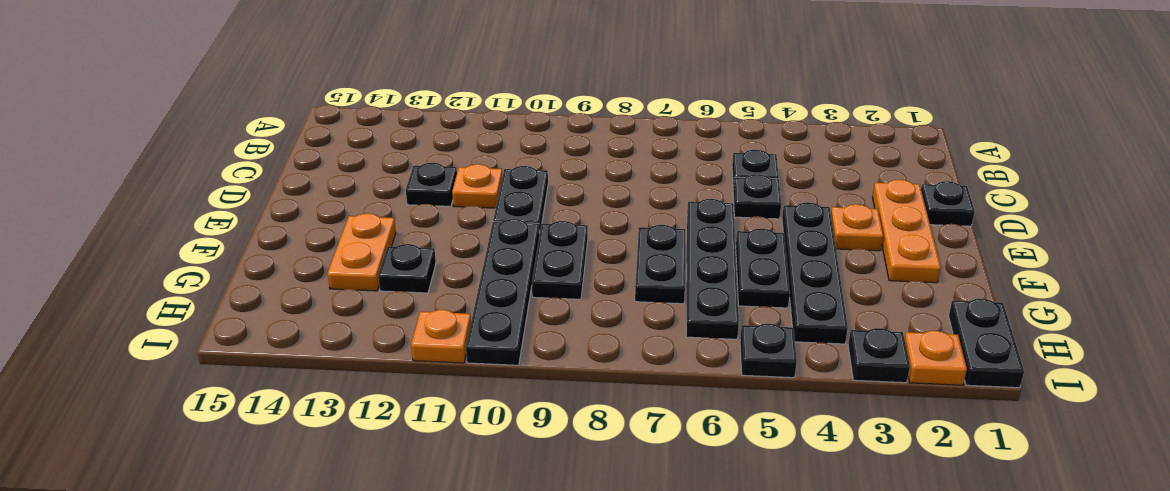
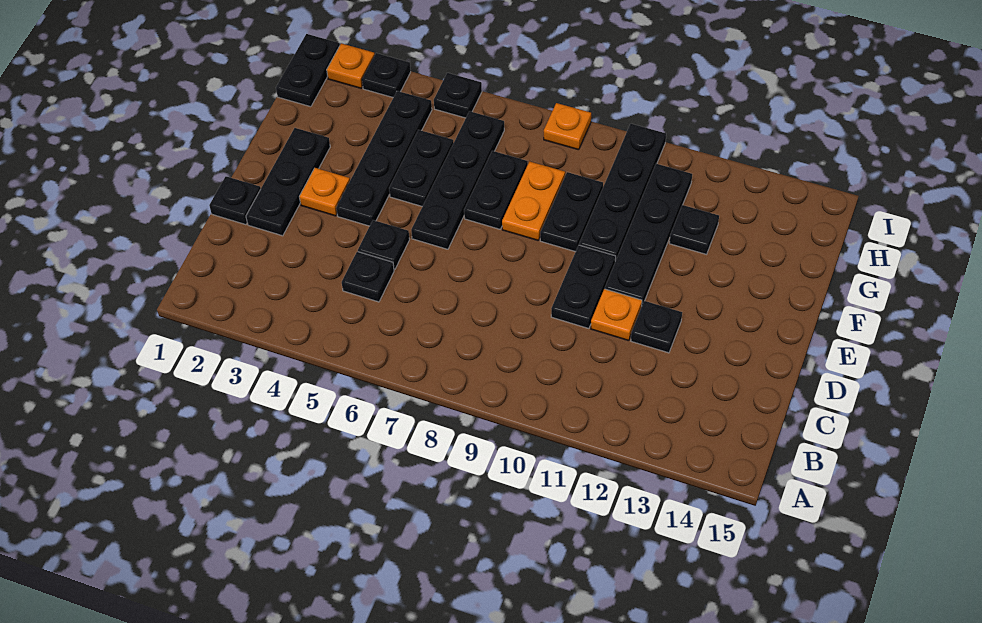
orange plate D2:F2 level 1 -> black plate D2:F2 level 1
none -> black plate E11:H11 level 1
orange plate F13:G13 level 1 -> orange plate F8:G8 level 1
orange plate I11 level 1 -> orange plate I8 level 1

